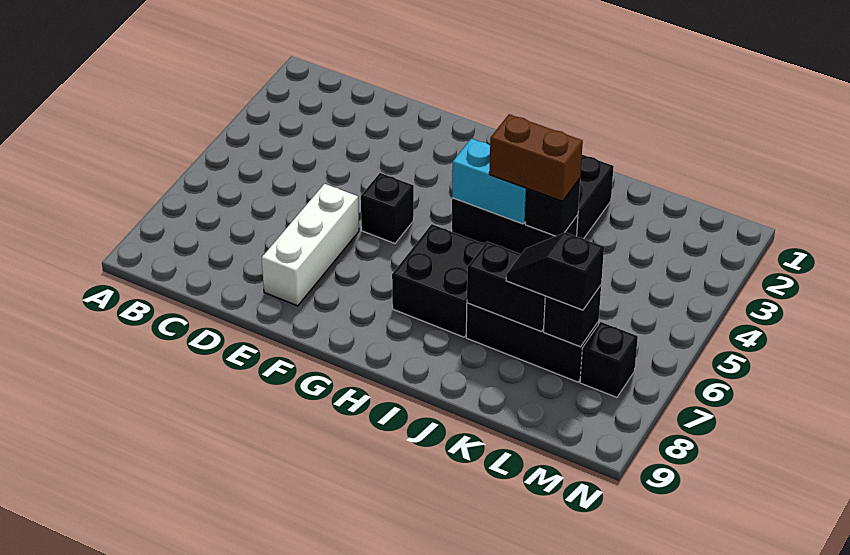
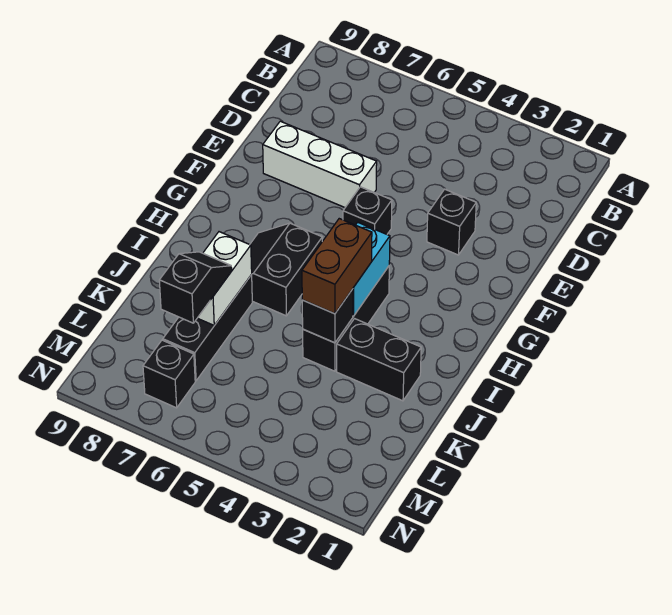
black brick H6:I7 level 1 -> black slope H6:I7 level 1 top 6
black brick J7:K7 level 2 -> white brick J7:K7 level 2
black brick L7 level 2 -> black brick E3 level 1

